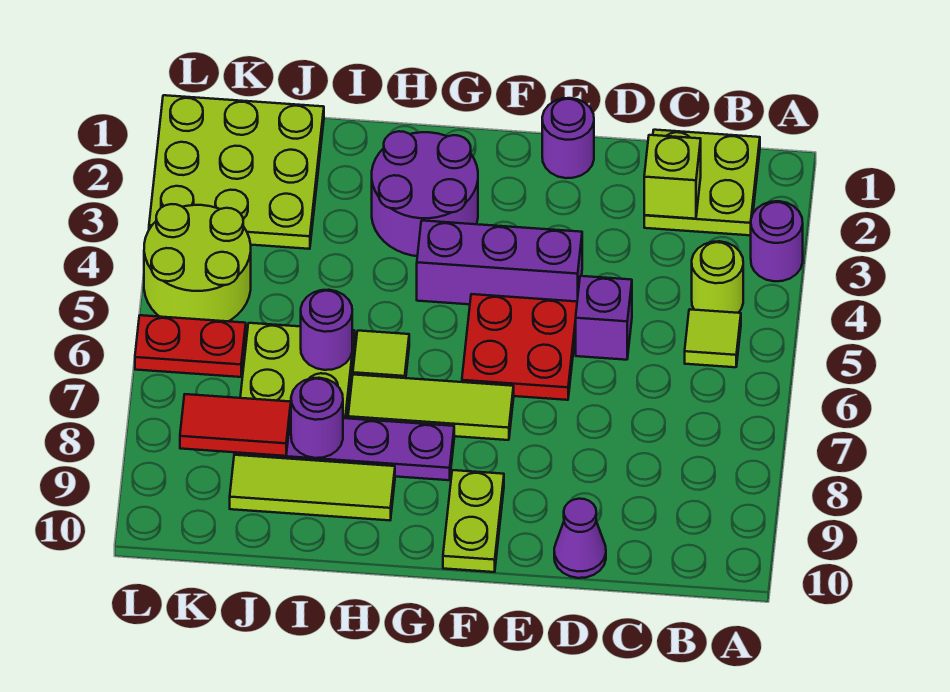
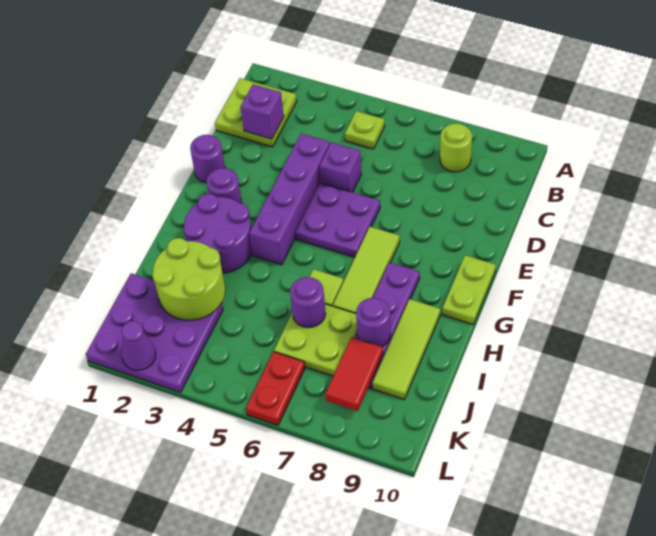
purple round brick A3 level 1 -> purple round brick F2 level 1
lime round brick B4 level 1 -> lime round brick B8 level 1
lime tile B5 level 1 -> lime plate B5 level 1
lime brick C2 level 2 -> purple brick C2 level 2
purple cone D10 level 1 -> purple cone L2 level 2
purple brick E4:G4 level 1 -> purple brick D4:G4 level 1
red plate E5:F6 level 1 -> purple plate E5:F6 level 1
lime plate F9:F10 level 1 -> lime plate F10:G10 level 1
lime plate J1:L3 level 1 -> purple plate J1:L3 level 1
lime round brick K4:L5 level 1 -> lime round brick I2:J3 level 2

